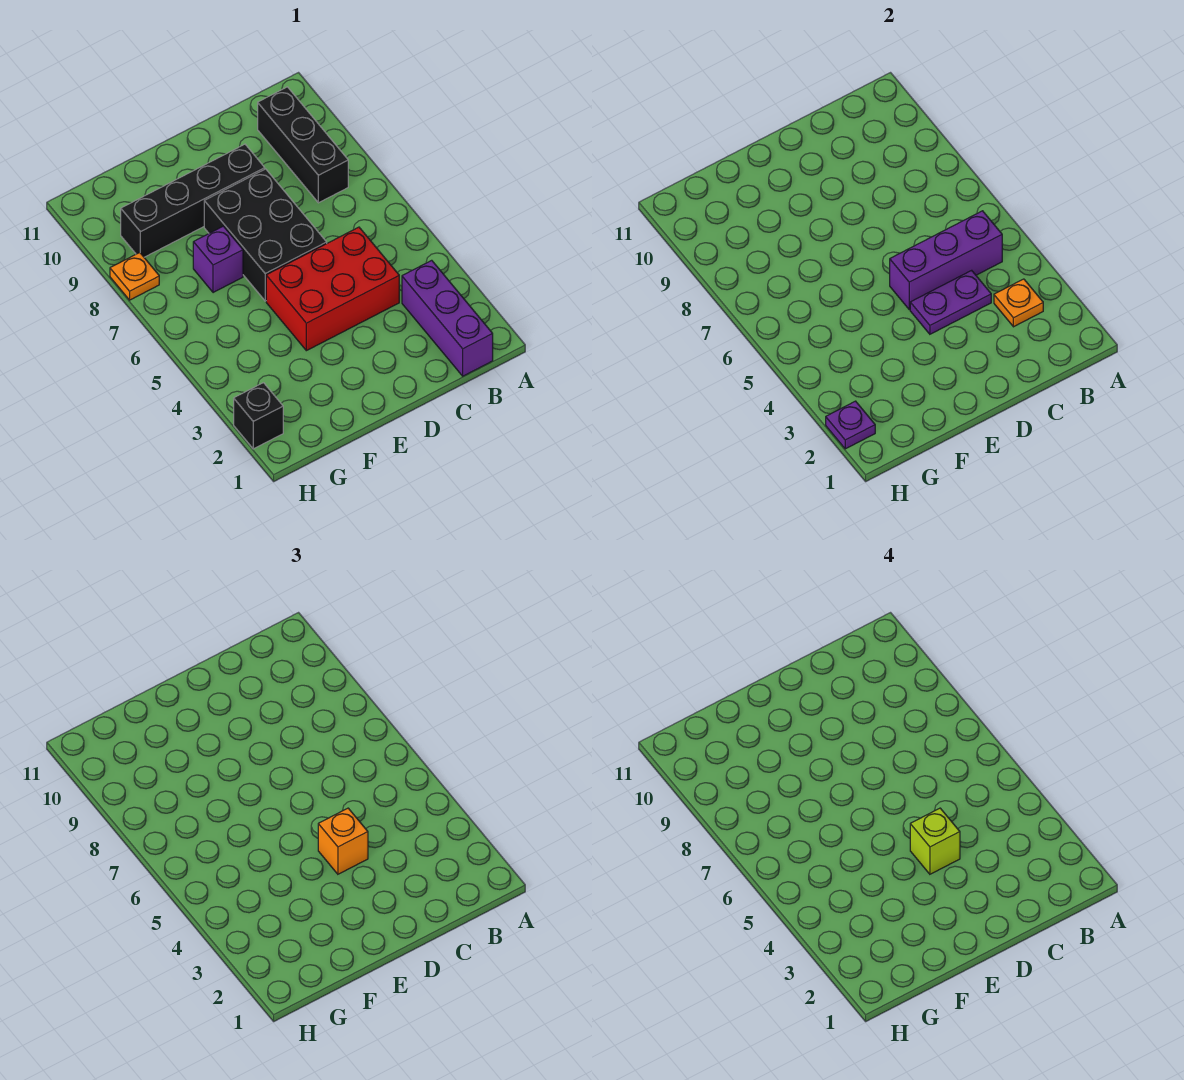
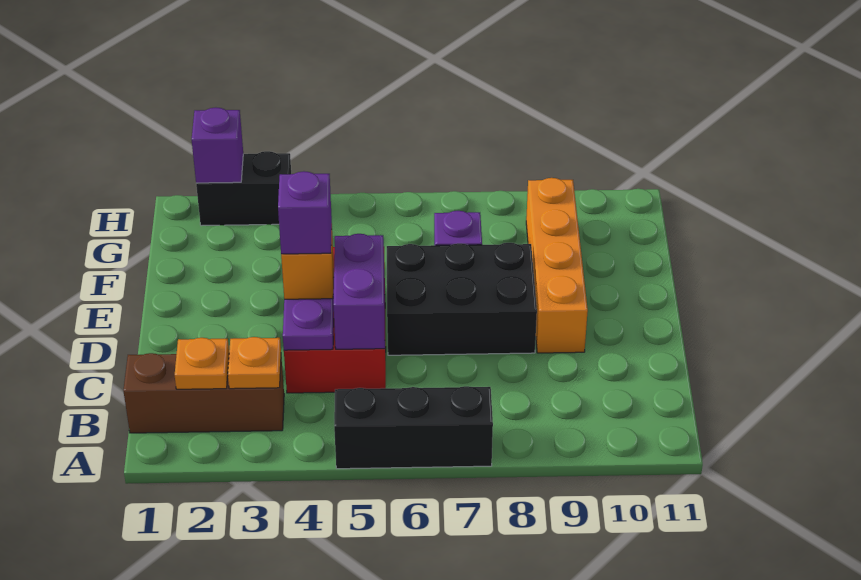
purple brick B1:B3 level 1 -> brown brick B1:B3 level 1
purple brick B5:D5 level 2 -> purple brick C5:D5 level 2
black brick B8:B10 level 1 -> black brick A5:A7 level 1
lime brick D4 level 4 -> purple brick D4 level 4
black brick D9:G9 level 1 -> orange brick D9:G9 level 1
black brick H2 level 1 -> black brick H2:H3 level 1
purple plate H2 level 2 -> purple brick H2 level 2
orange plate H8 level 1 -> orange plate B2 level 2

